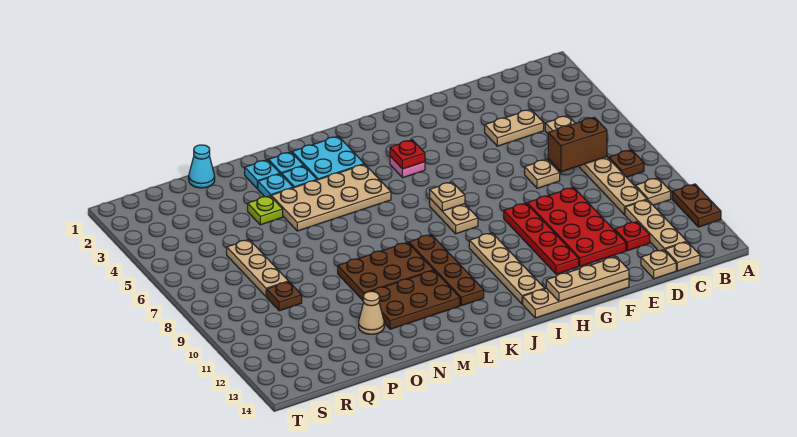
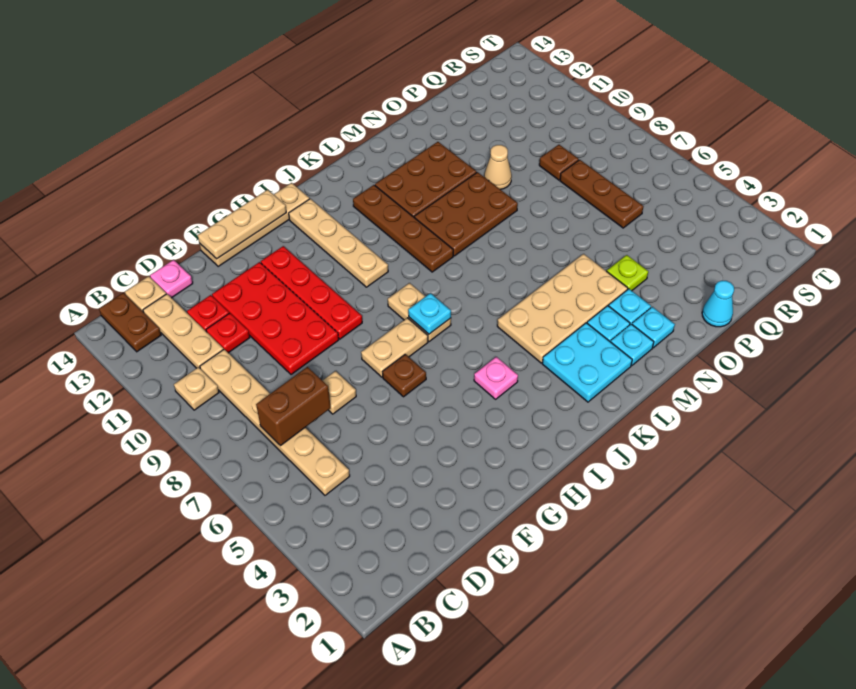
brown plate A11:A12 level 1 -> brown plate B13:B14 level 1
brown plate B8 level 1 -> brown plate G6 level 1
tan plate D4:E4 level 1 -> tan plate G7:H7 level 1
tan plate D14 level 1 -> pink plate D14 level 1
red plate I4 level 2 -> red plate D11 level 1
tan plate I7 level 2 -> cyan plate I7 level 2
tan cone O12 level 1 -> tan cone O10 level 1
tan plate Q6:Q8 level 1 -> brown plate Q6:Q8 level 1

